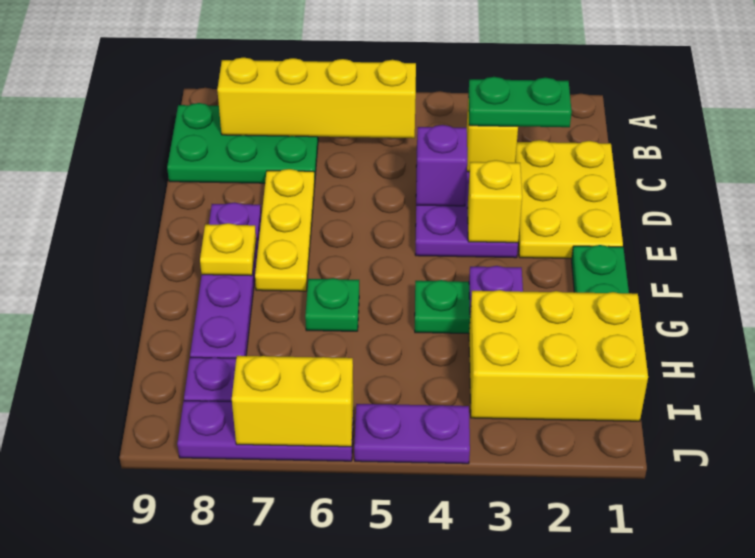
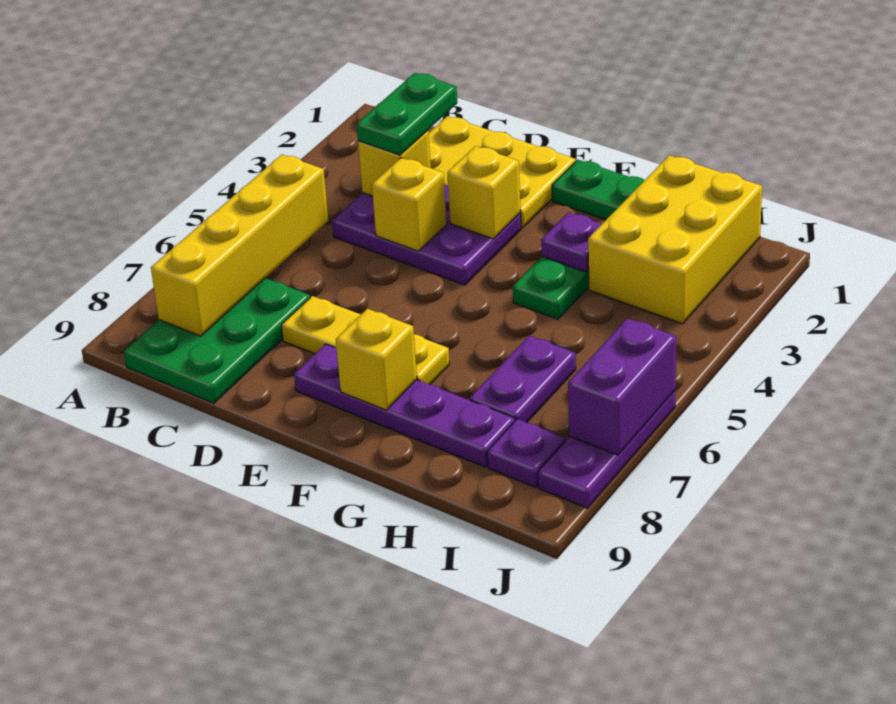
purple brick D4 level 2 -> yellow brick D4 level 2
yellow plate F8 level 2 -> yellow brick F8 level 2
green plate G6 level 1 -> none
purple plate J4:J5 level 1 -> purple plate H6:H7 level 1
yellow brick J6:J7 level 2 -> purple brick J6:J7 level 2

